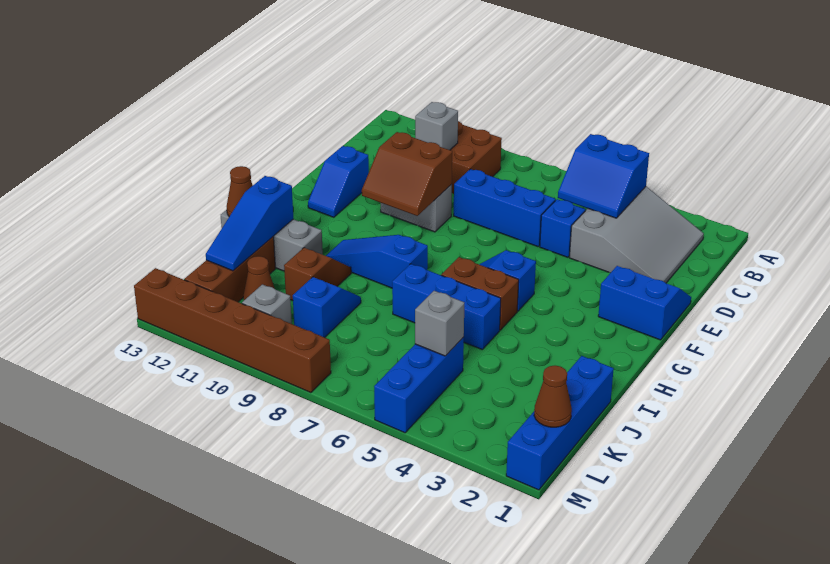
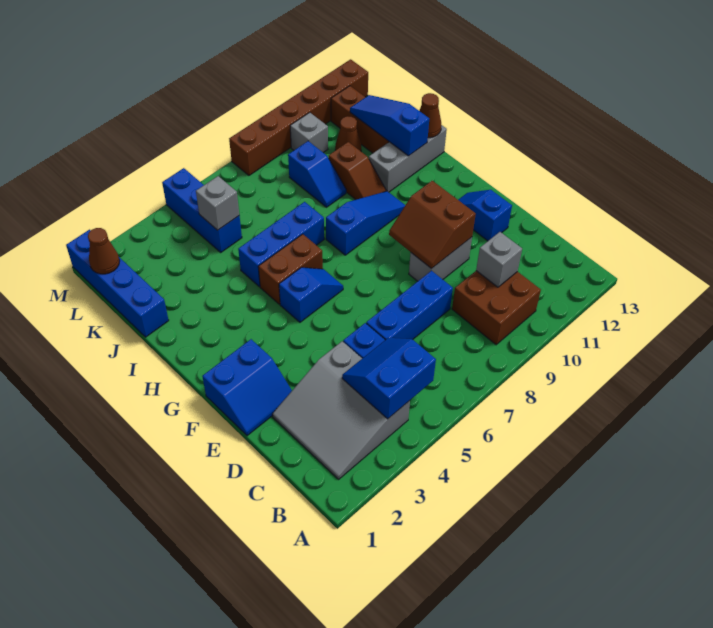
brown slope E9:F10 level 2 top E -> brown slope E9:F10 level 2 top 10

